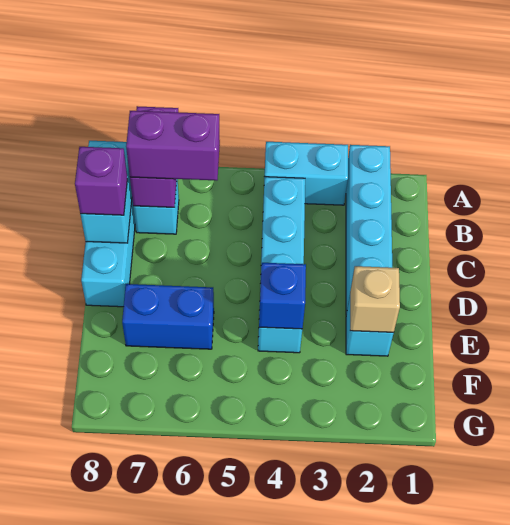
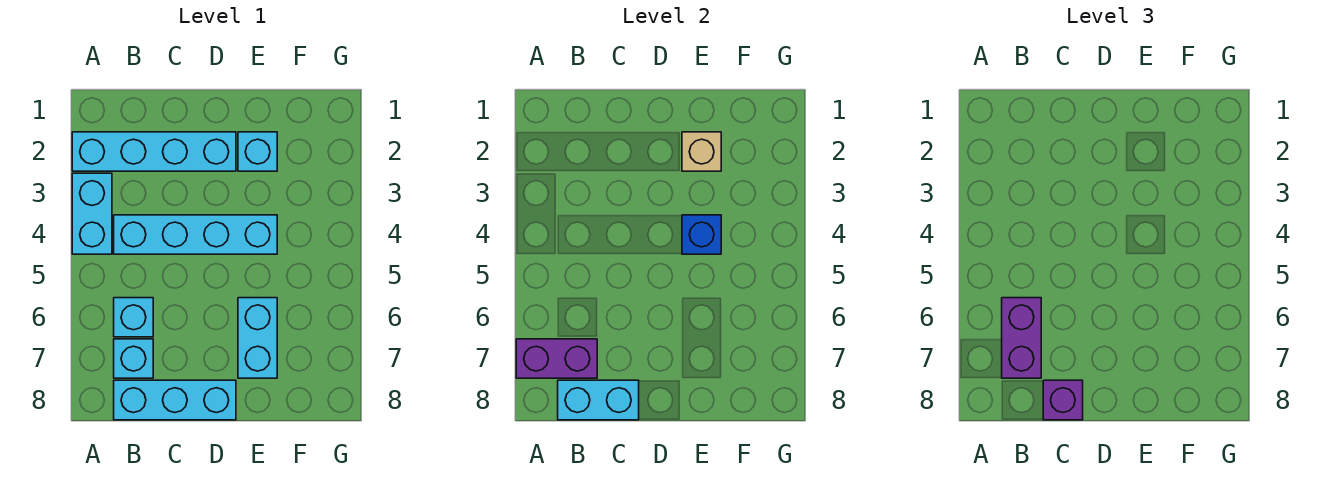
none -> cyan brick B6 level 1
blue brick E6:E7 level 1 -> cyan brick E6:E7 level 1

